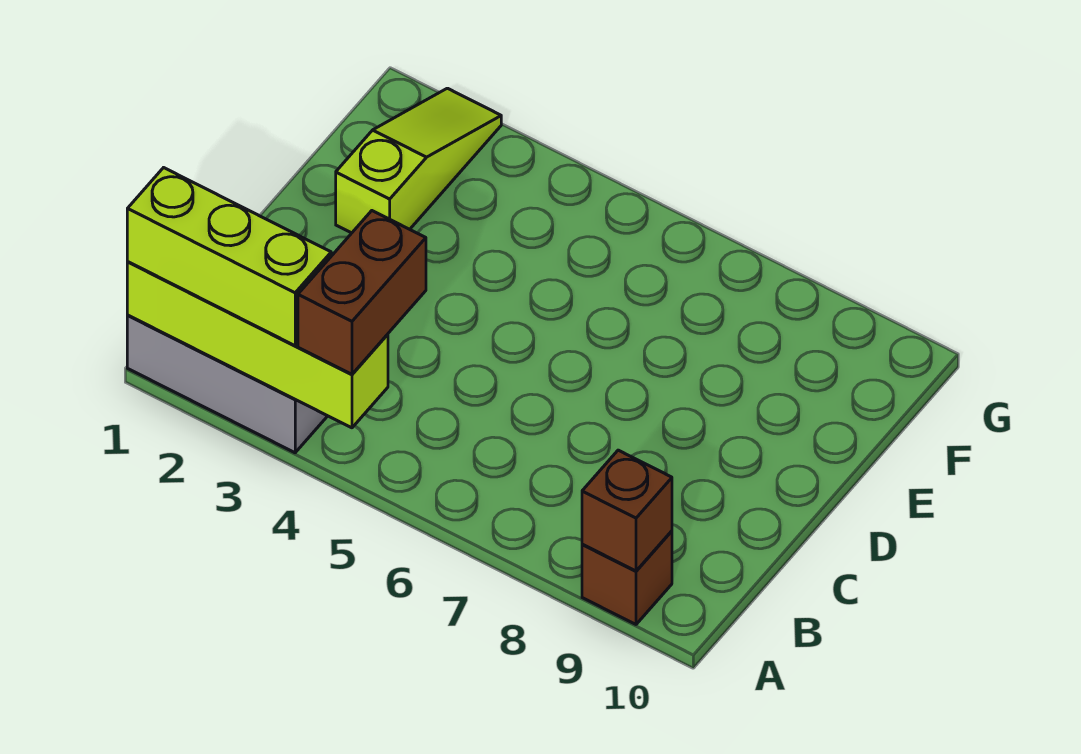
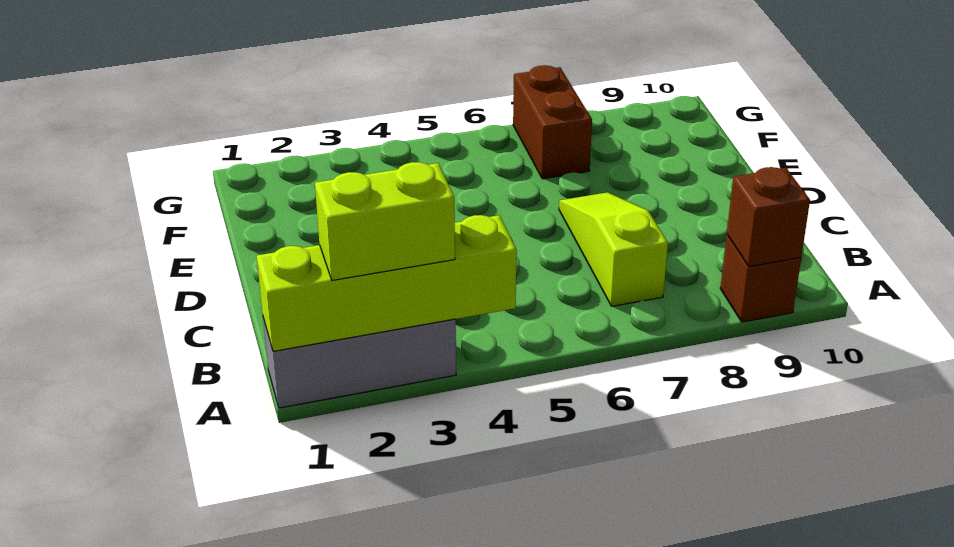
lime brick A1:A3 level 3 -> lime brick A2:A3 level 3
brown brick A4:B4 level 3 -> brown brick F7:G7 level 1
lime slope E2:G2 level 1 top E -> lime slope B7:D7 level 1 top B

